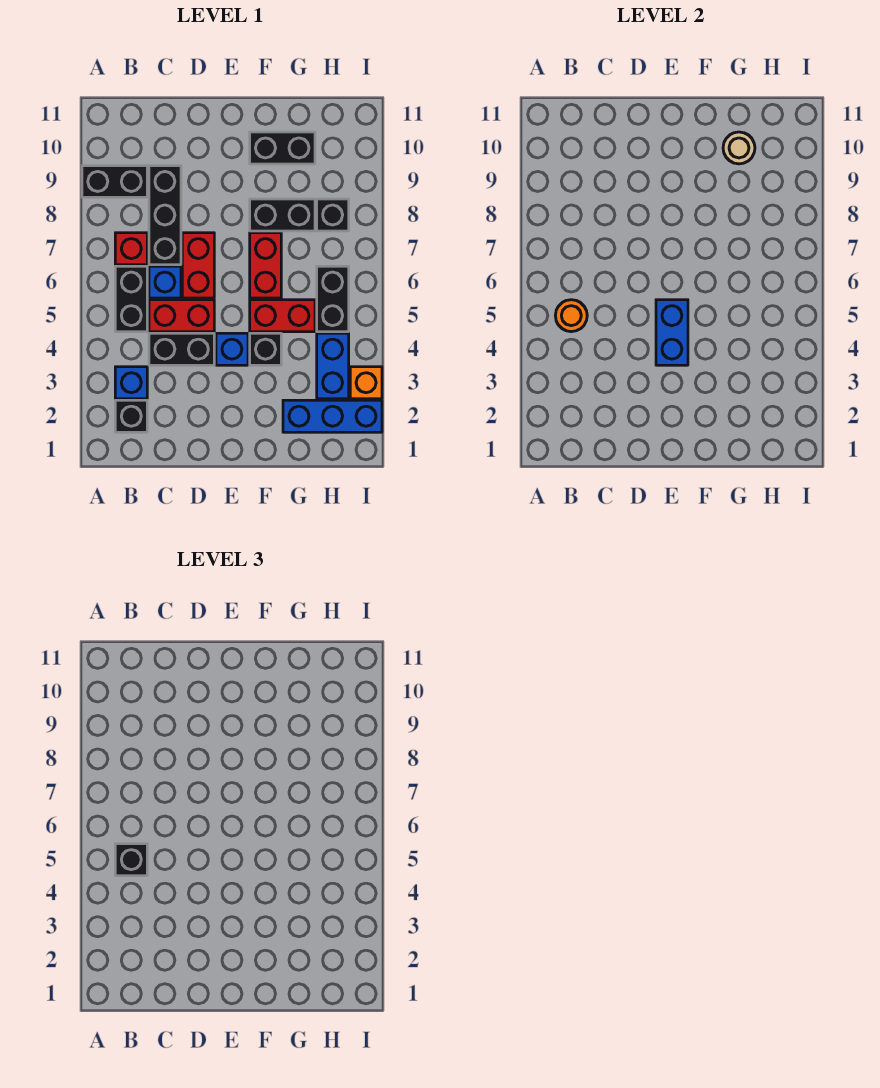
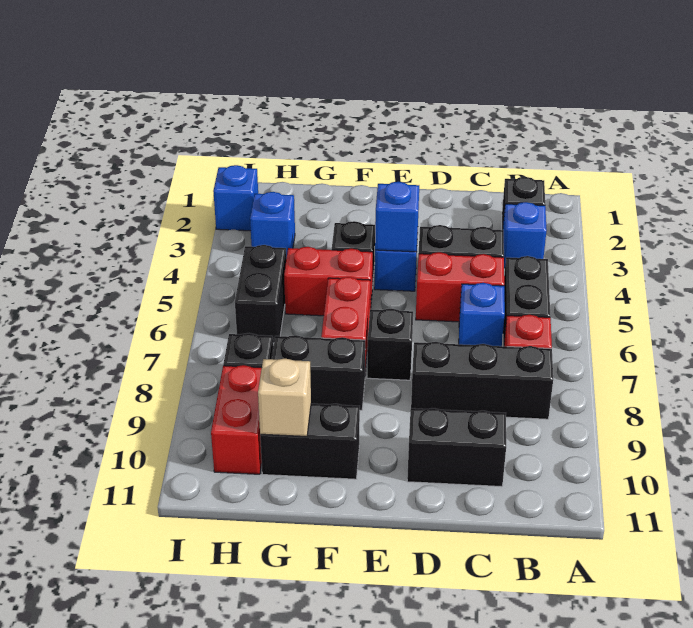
black brick A9:B9 level 1 -> black brick C10:D10 level 1
orange round brick B5 level 2 -> none
black brick B5 level 3 -> black brick E7 level 1
black brick C7:C9 level 1 -> black brick B8:D8 level 1
red brick D6:D7 level 1 -> red brick H9:H10 level 1
blue brick E4:E5 level 2 -> blue brick E4 level 2
blue brick G2:I2 level 1 -> blue brick I2 level 1
tan round brick G10 level 2 -> tan brick G10 level 2
blue brick H3:H4 level 1 -> blue brick H3 level 1
orange brick I3 level 1 -> none

